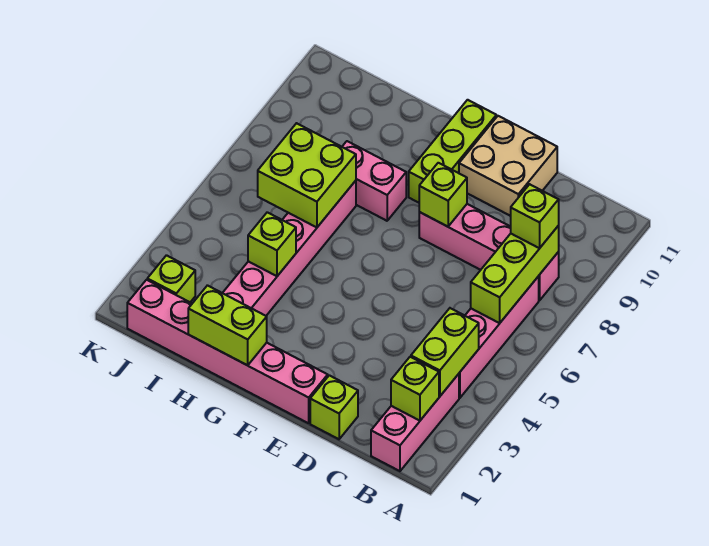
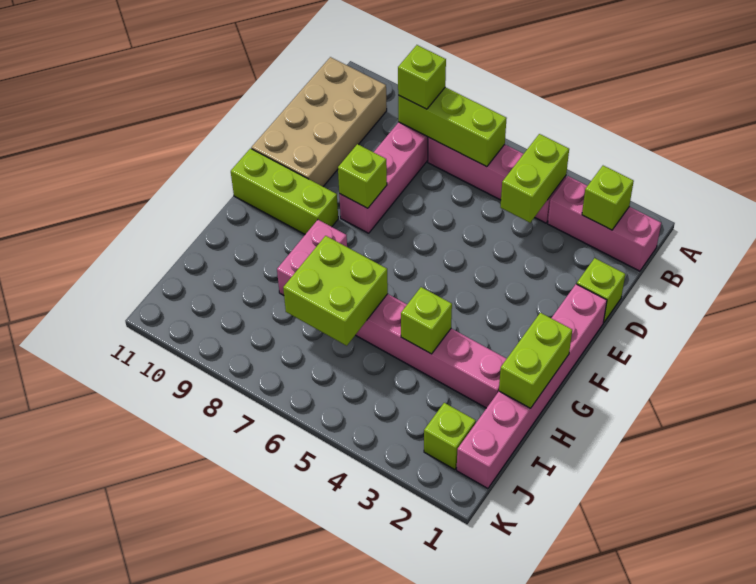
lime brick B3:B4 level 2 -> lime brick B4:C4 level 2
tan brick D10:E11 level 1 -> tan brick B10:E11 level 1

